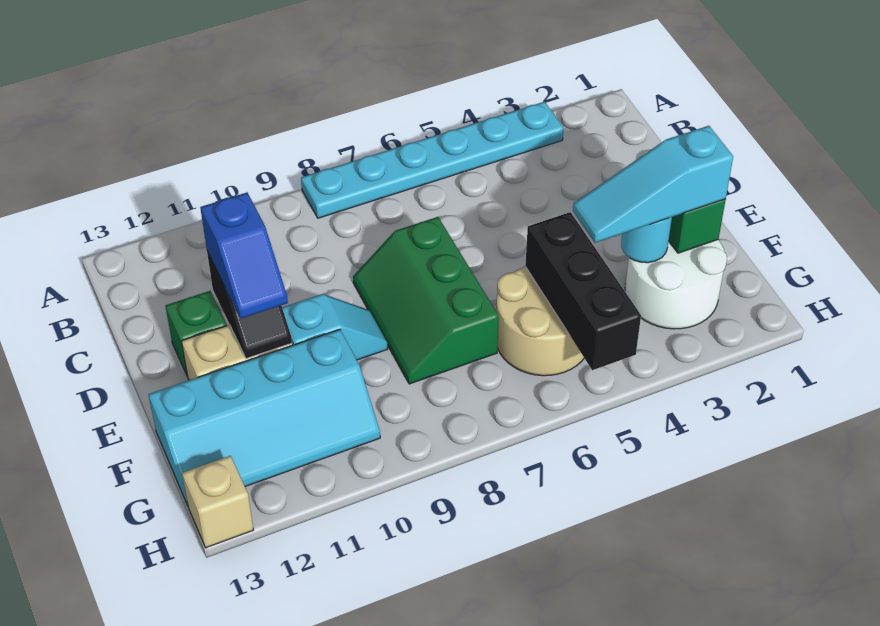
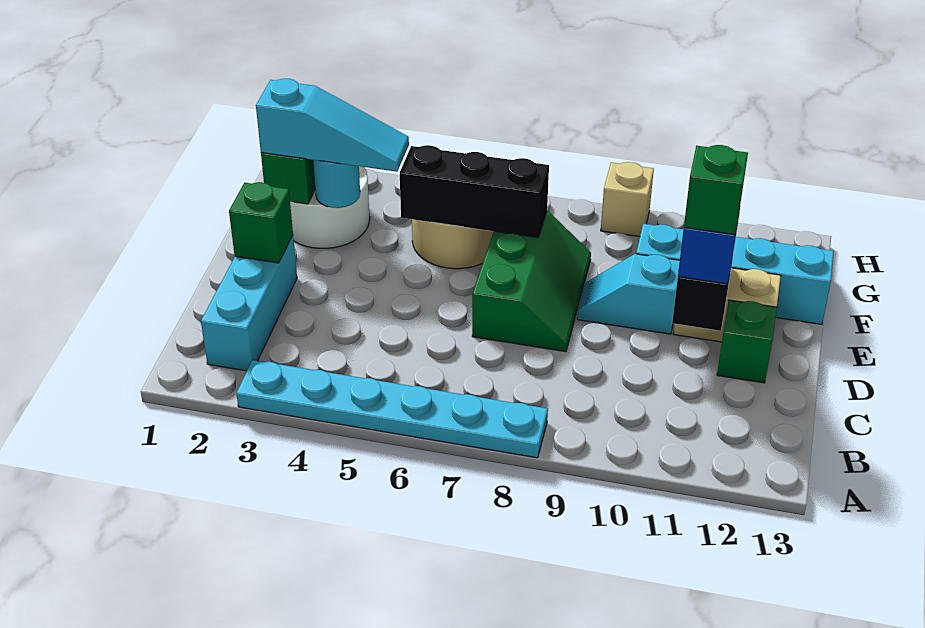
none -> cyan brick B2:D2 level 1
none -> green brick D2 level 2
none -> green brick D11 level 4
black brick F5:H5 level 2 -> black brick F5:F7 level 2
tan brick H13 level 1 -> tan brick H9 level 1

